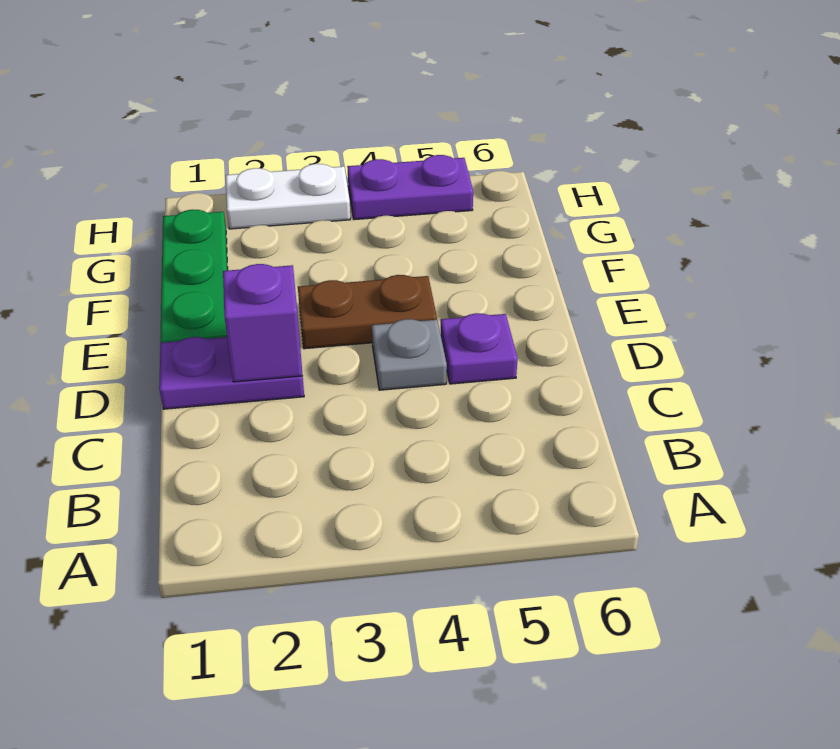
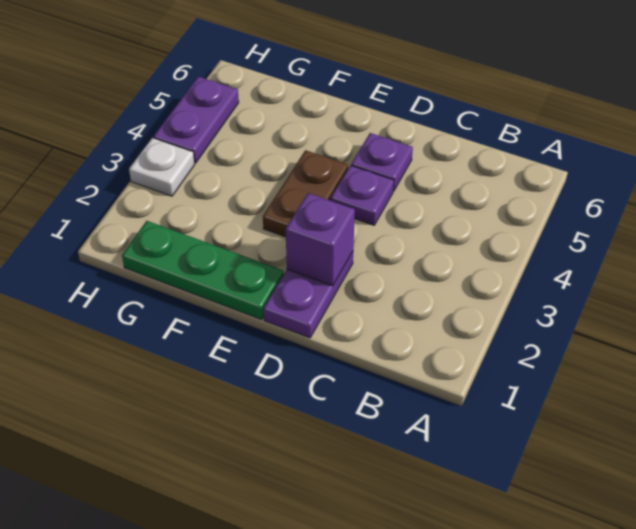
grey plate D4 level 1 -> purple plate D4 level 1
white plate H2:H3 level 1 -> white plate H3 level 1

